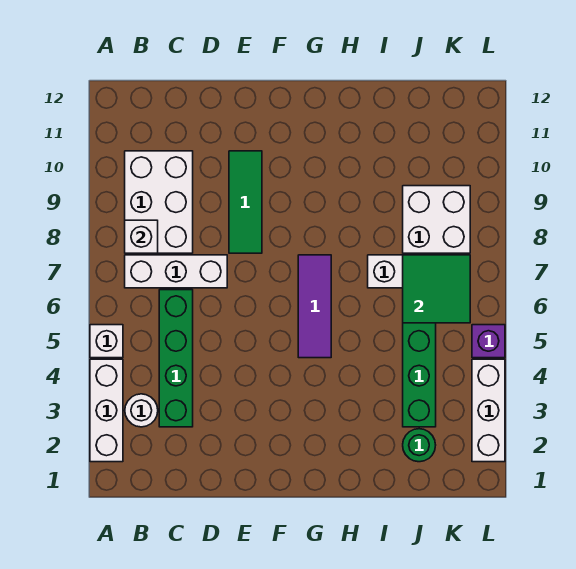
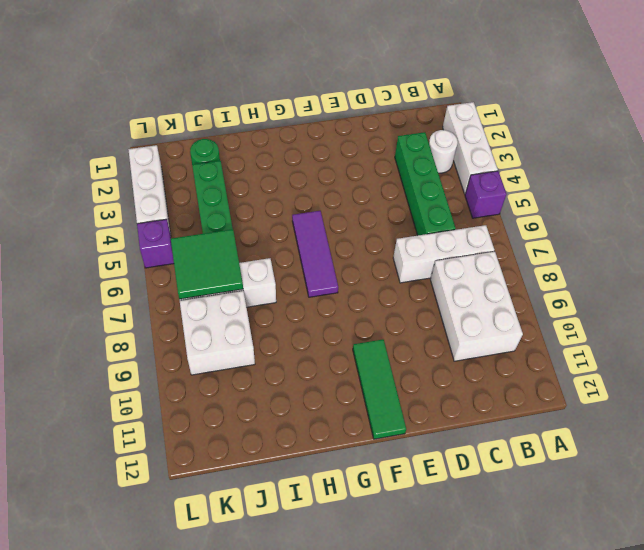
white brick A5 level 1 -> purple brick A5 level 1
white brick B8 level 2 -> none
green tile E8:E10 level 1 -> green tile F10:F12 level 1

